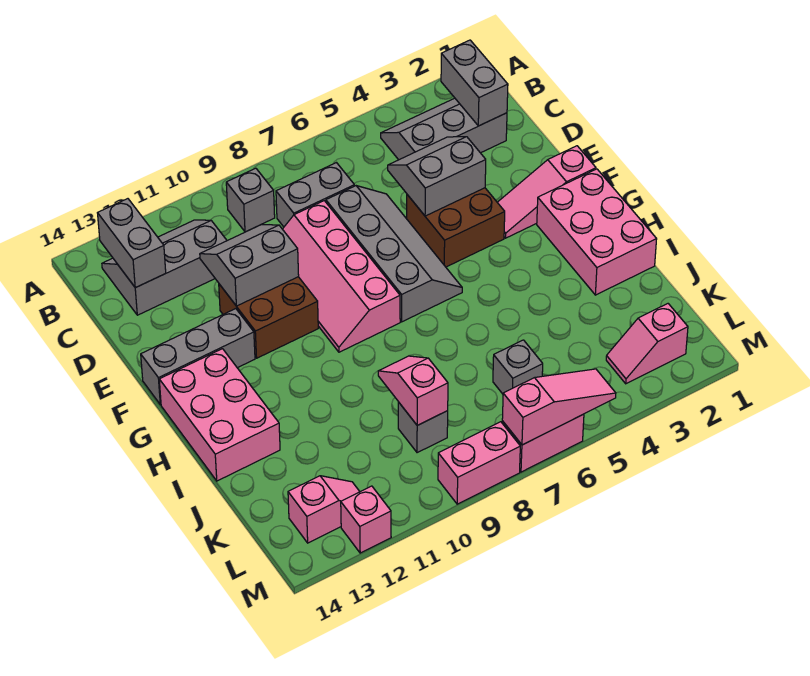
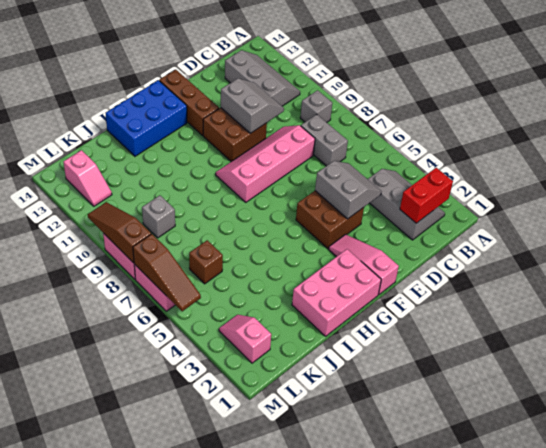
grey brick B2:C2 level 2 -> red brick B2:C2 level 2
grey brick B13:C13 level 2 -> none
grey slope D6:G7 level 1 top 7 -> none
grey brick F12:F14 level 1 -> brown brick F12:F14 level 1
pink brick G13:I14 level 1 -> blue brick G13:I14 level 1
pink slope J9:K9 level 2 top K -> none
grey brick K6 level 1 -> brown brick K6 level 1
pink slope M5:M7 level 2 top 7 -> brown slope M5:M7 level 2 top 7
none -> brown slope M8:M10 level 2 top 8
pink brick M12 level 1 -> none

